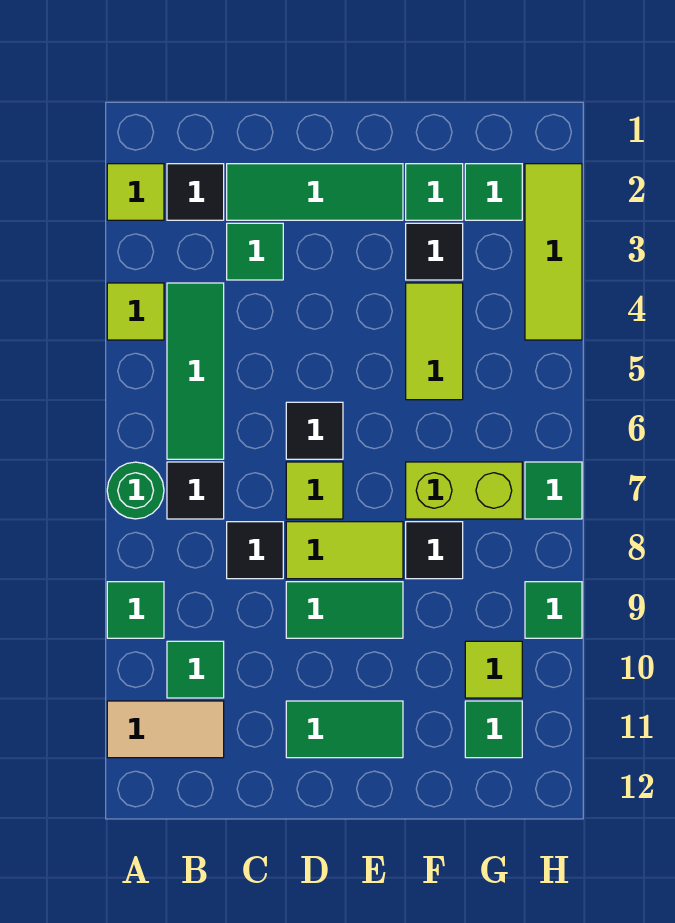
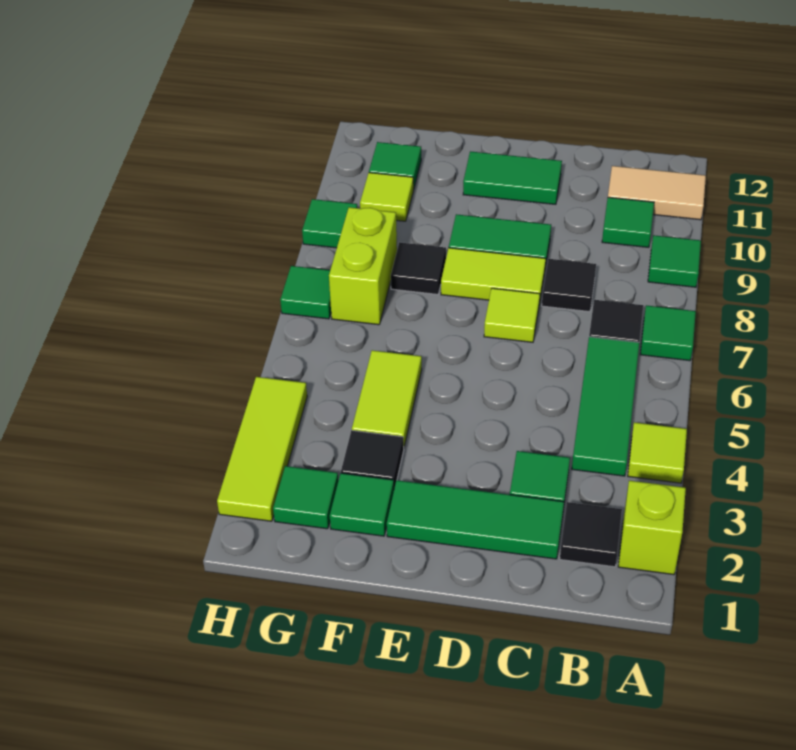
lime tile A2 level 1 -> lime brick A2 level 1
green round brick A7 level 1 -> green tile A7 level 1
black tile D6 level 1 -> none
lime brick F7:G7 level 1 -> lime brick G7:G8 level 1

